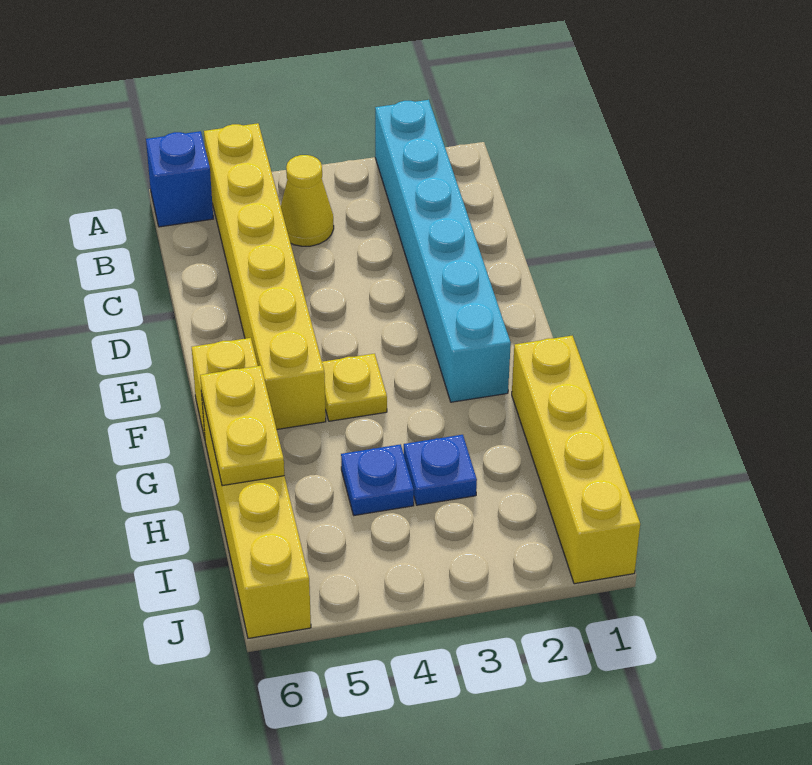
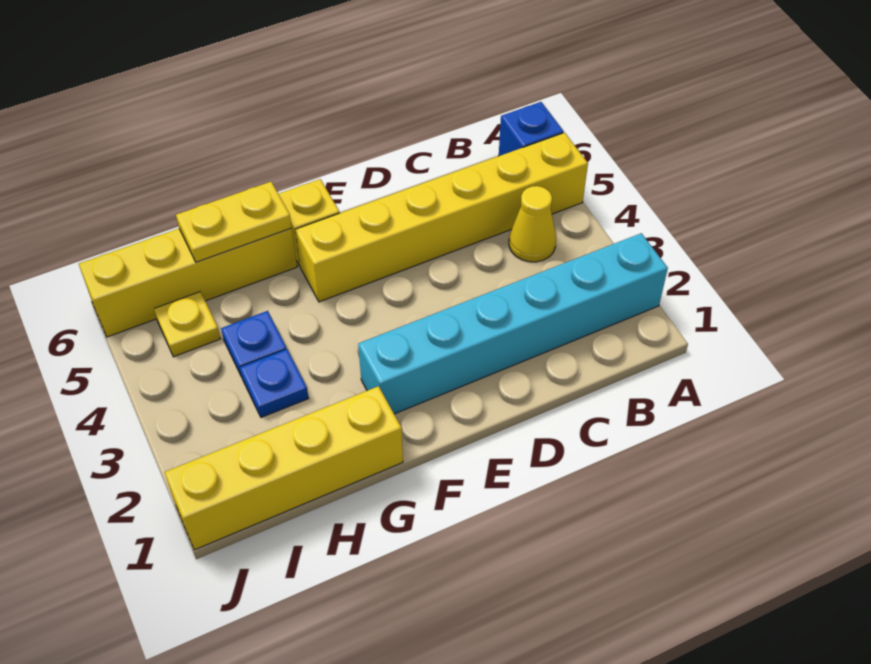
yellow plate F4 level 1 -> yellow plate I5 level 1

